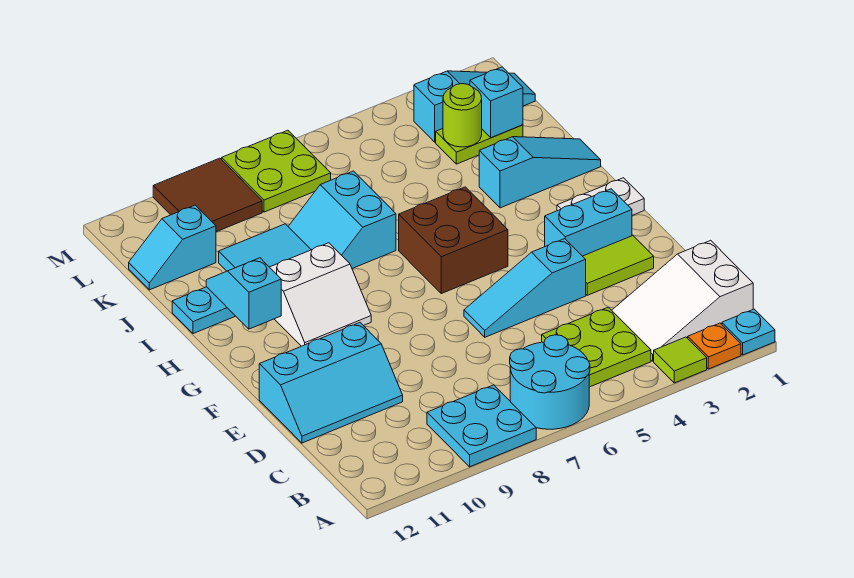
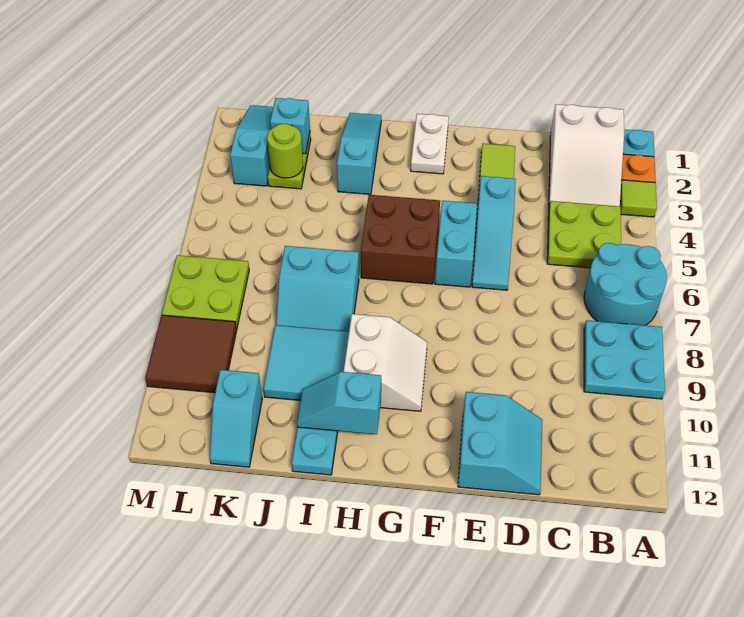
cyan slope D10:E12 level 1 top E -> cyan slope D11:E12 level 1 top E
cyan brick F2:F3 level 1 -> cyan brick F5:F6 level 1

